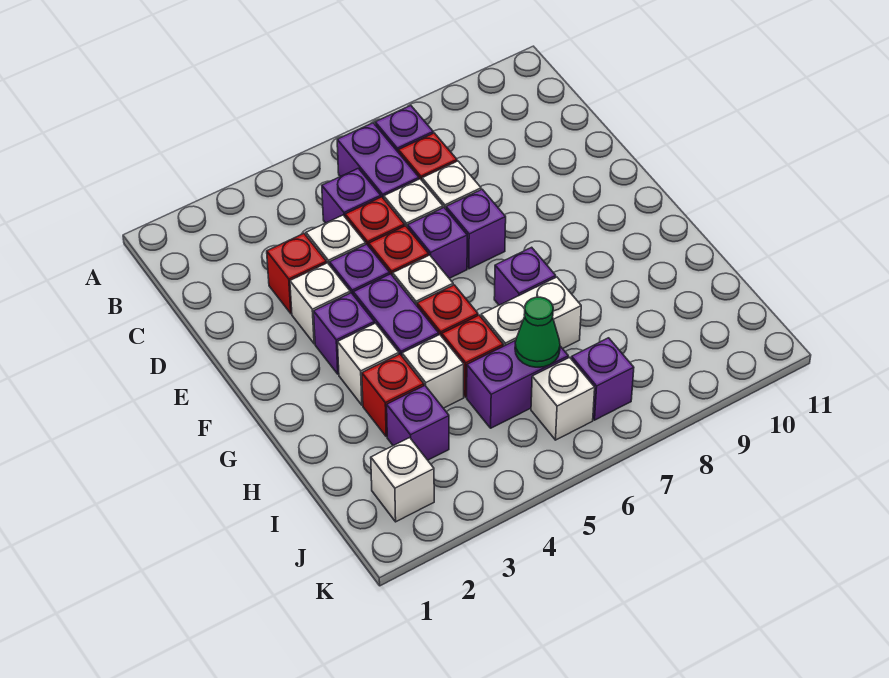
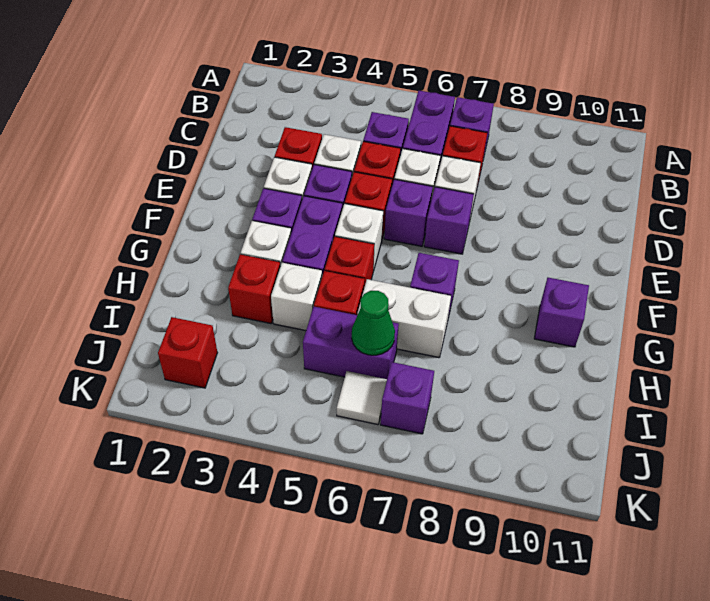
purple brick I3 level 1 -> purple brick G10 level 1
white brick J2 level 1 -> red brick J2 level 1
white brick J6 level 1 -> white tile J6 level 1

